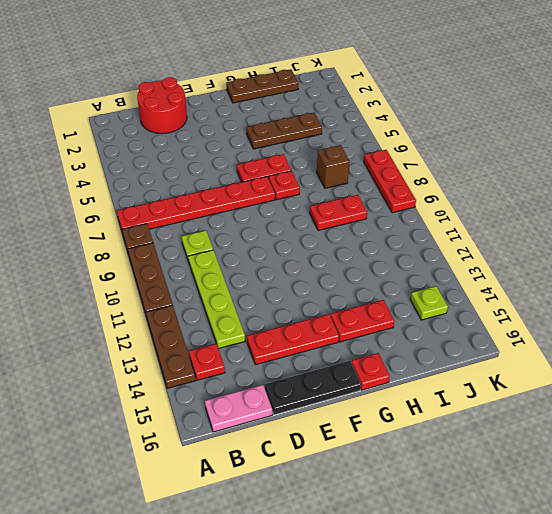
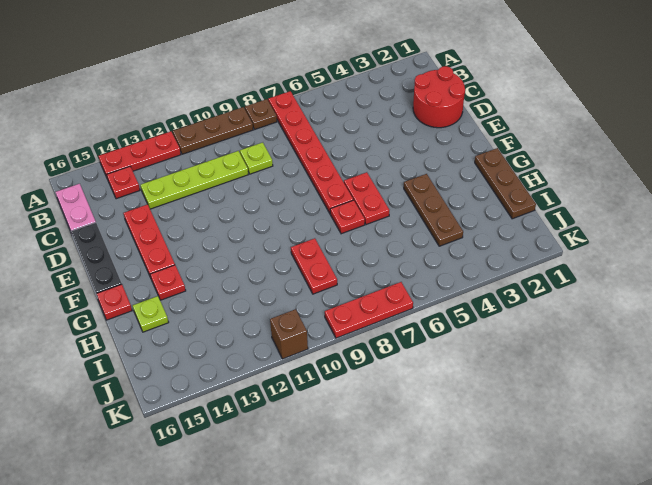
brown plate A12:A14 level 1 -> red plate A12:A14 level 1
red plate G14:H14 level 1 -> red plate G14 level 1
brown brick I7 level 1 -> brown brick K11 level 1
lime plate J14 level 1 -> lime plate H15 level 1

